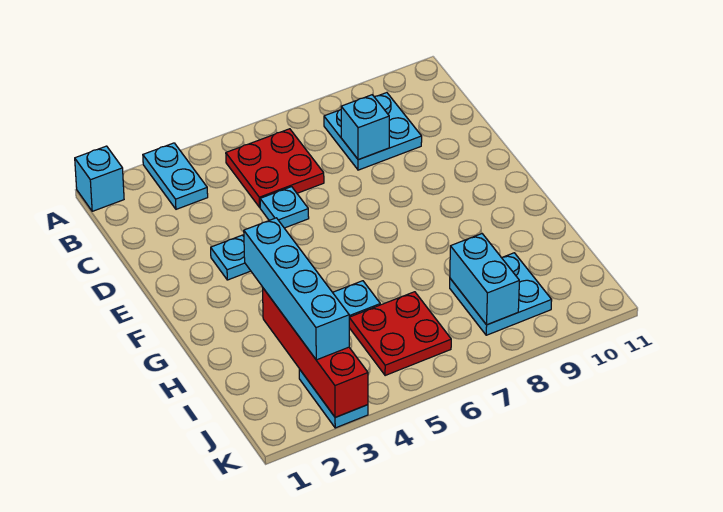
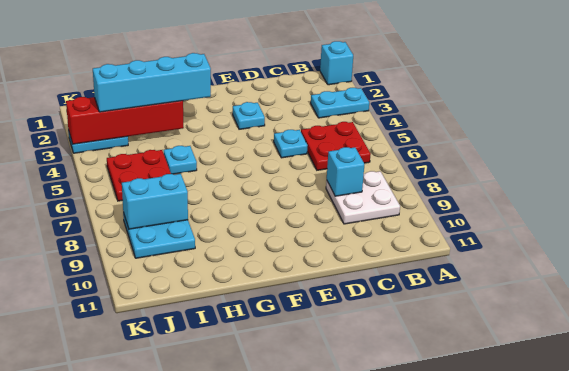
cyan plate B8:C9 level 1 -> white plate B8:C9 level 1

